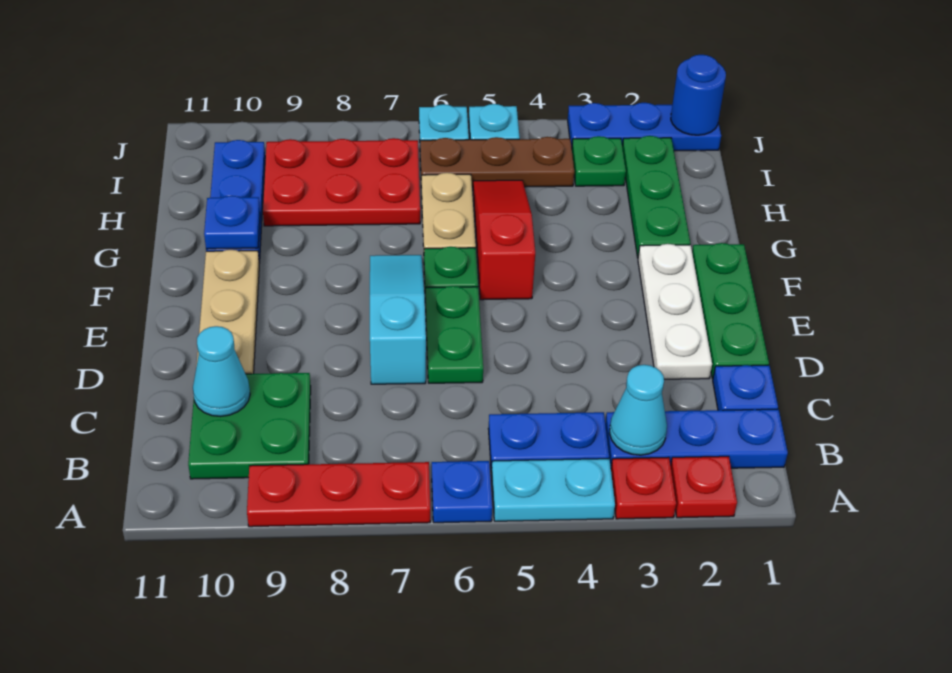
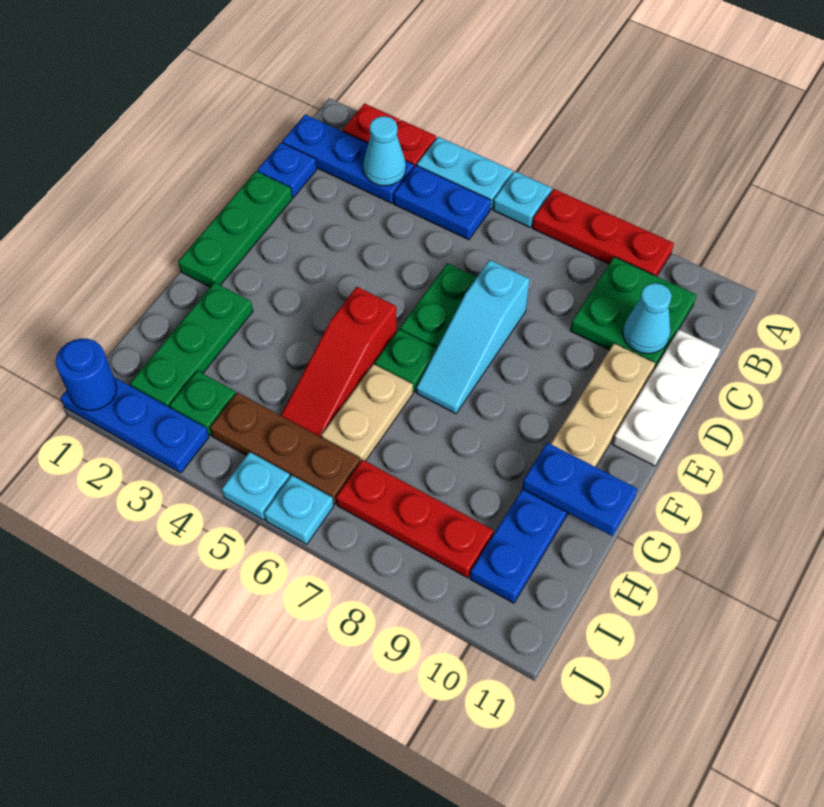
blue plate A6 level 1 -> cyan plate A6 level 1
white plate D2:F2 level 1 -> white plate C11:E11 level 1
blue plate G10 level 2 -> blue plate G10:G11 level 2
red plate H7:I9 level 1 -> red plate I7:I9 level 1

